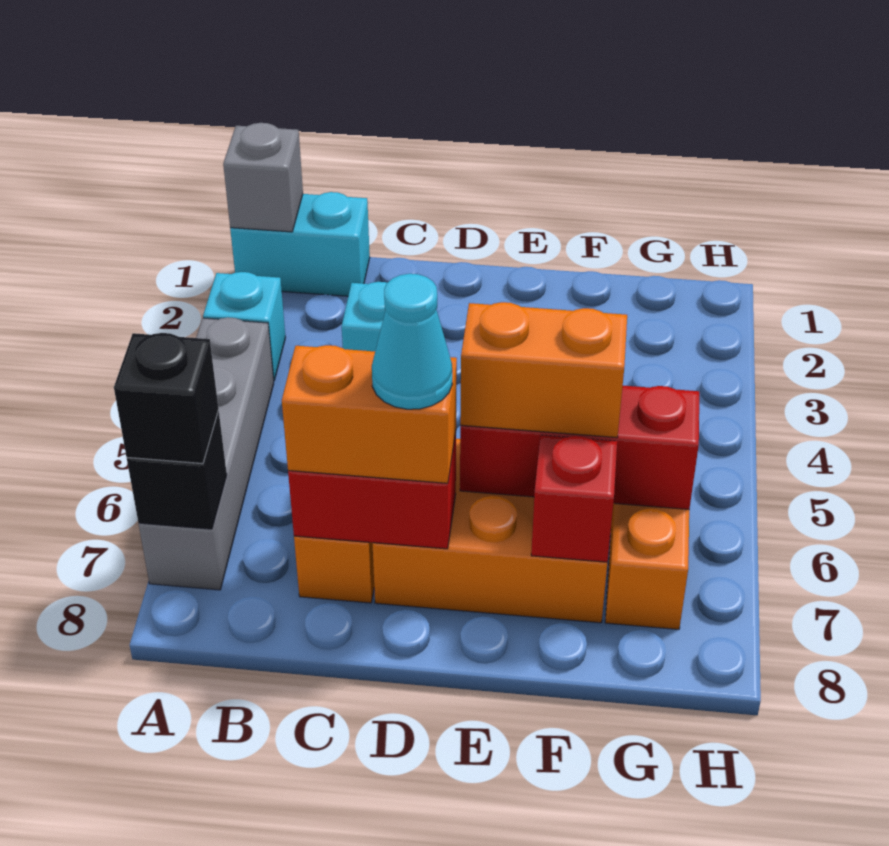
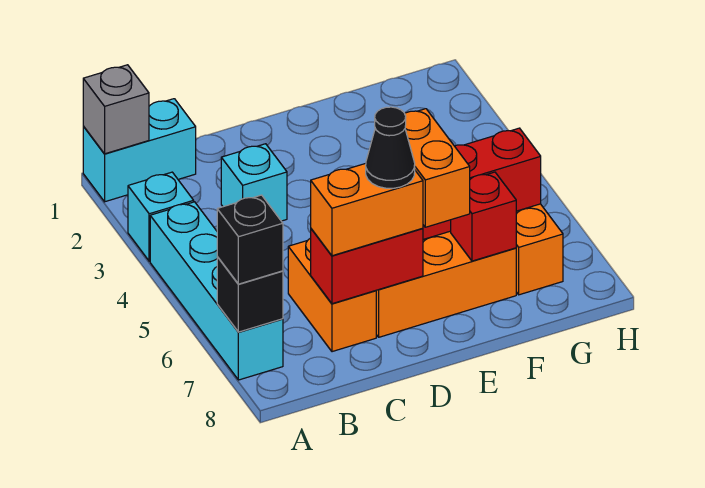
grey brick A4:A7 level 1 -> cyan brick A4:A7 level 1
cyan cone D7 level 4 -> black cone D7 level 4
orange brick E6:F6 level 3 -> orange brick E6:E7 level 3

